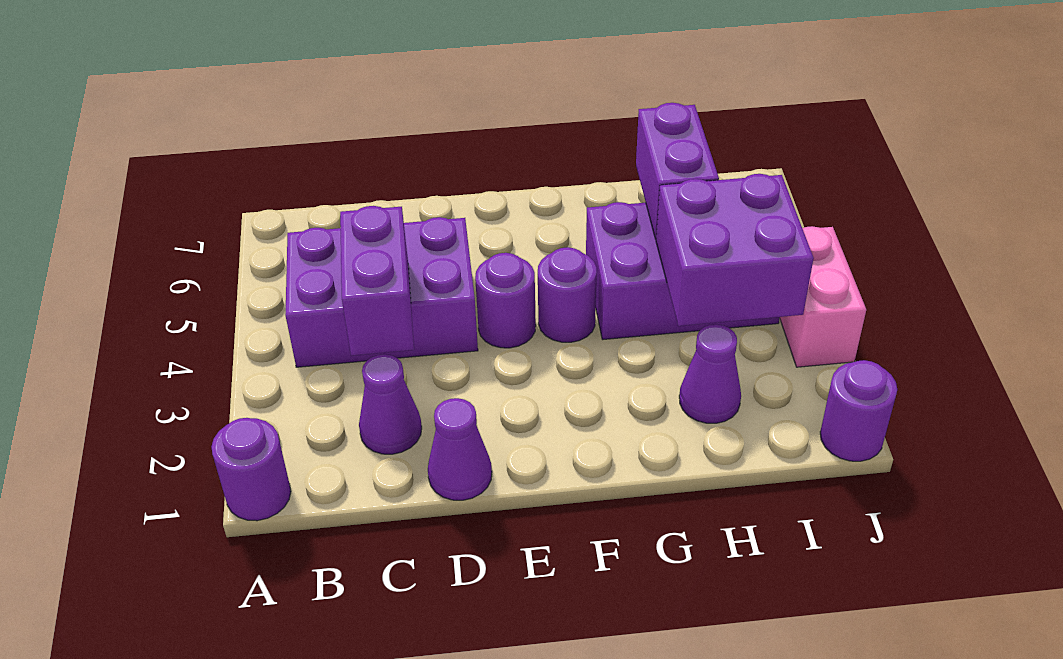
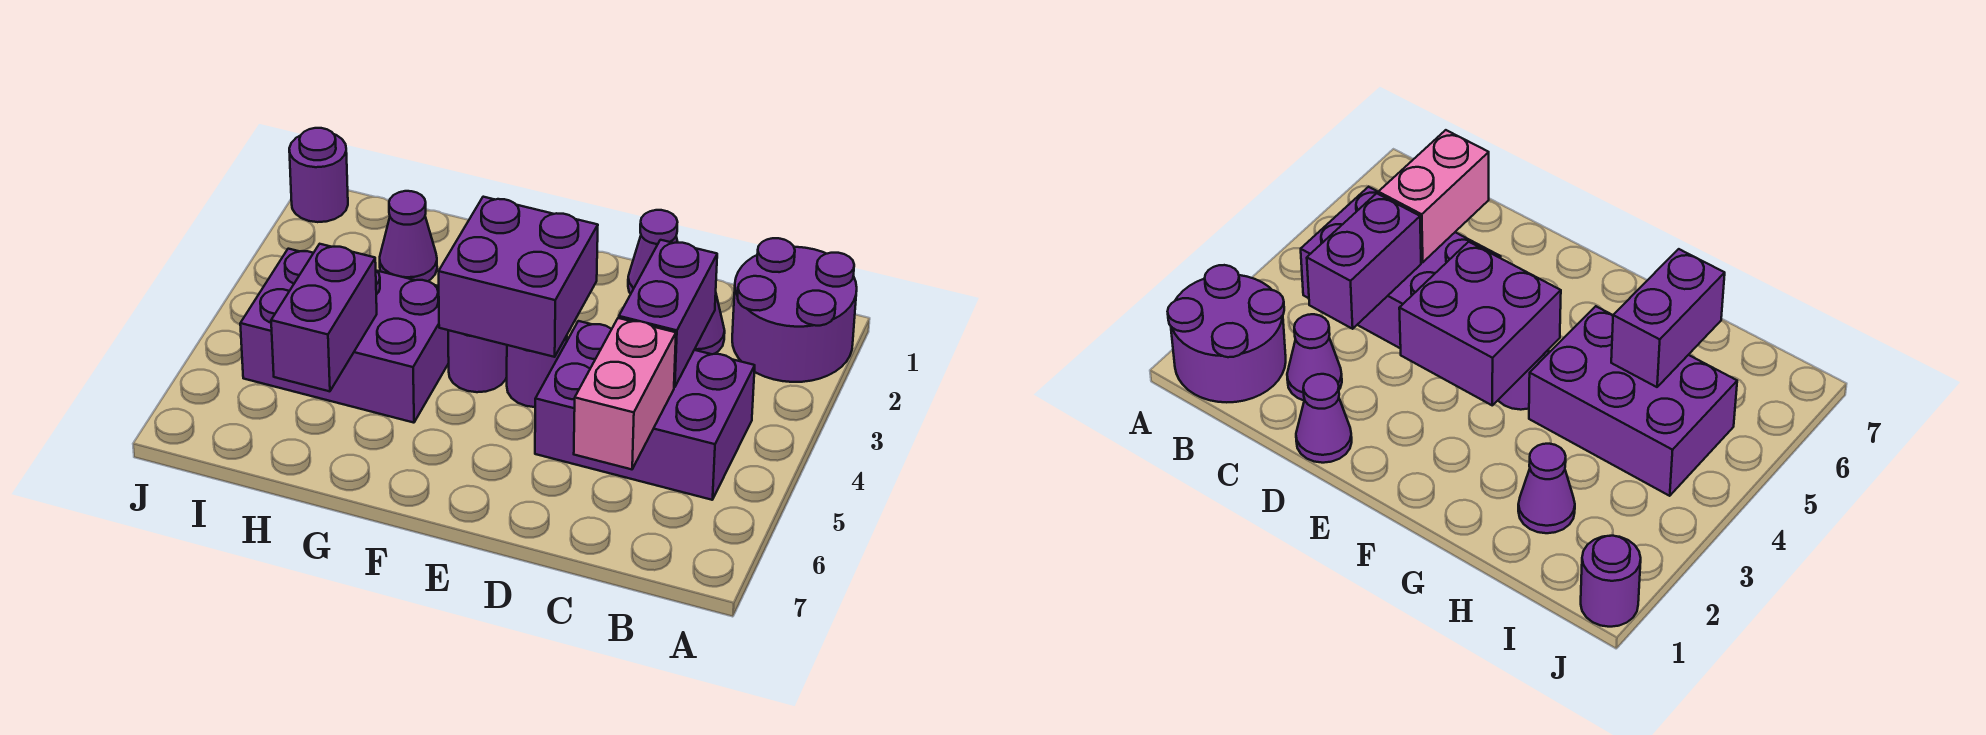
purple round brick A1 level 1 -> purple round brick A1:B2 level 1
purple brick H3:I4 level 2 -> purple brick E3:F4 level 2
pink brick J3:J4 level 1 -> pink brick C5:C6 level 2

